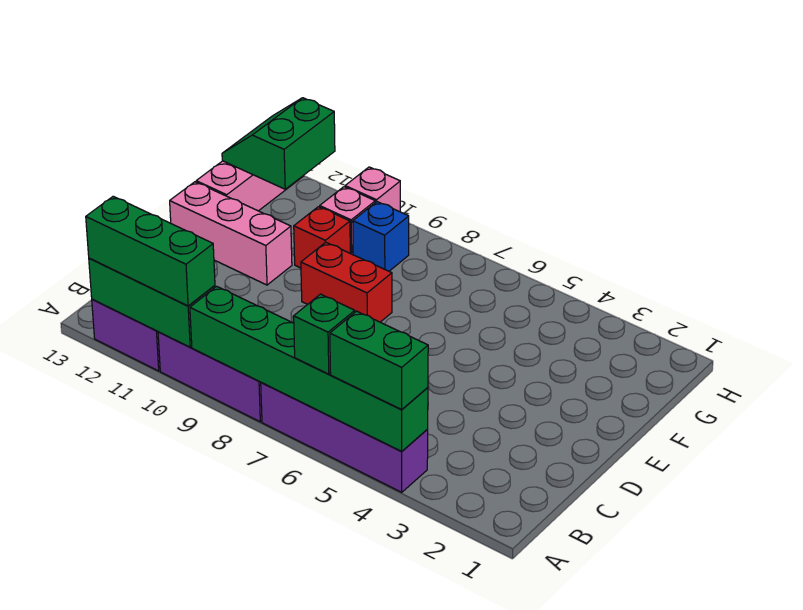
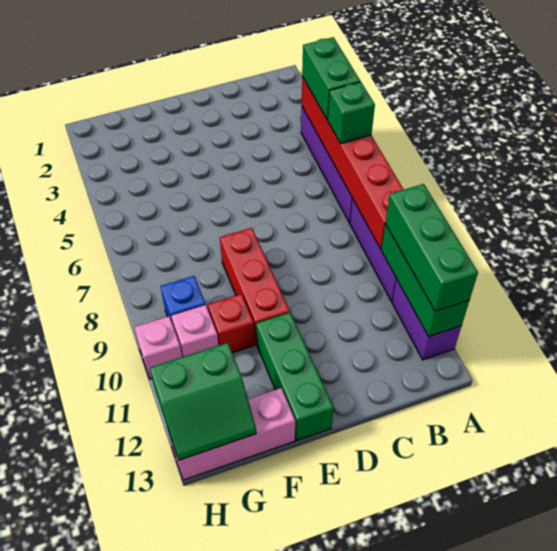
green brick A4:A9 level 2 -> red brick A4:A9 level 2
red brick E8:E9 level 1 -> red brick E8:E10 level 1
pink brick E11:E13 level 1 -> green brick E11:E13 level 1

